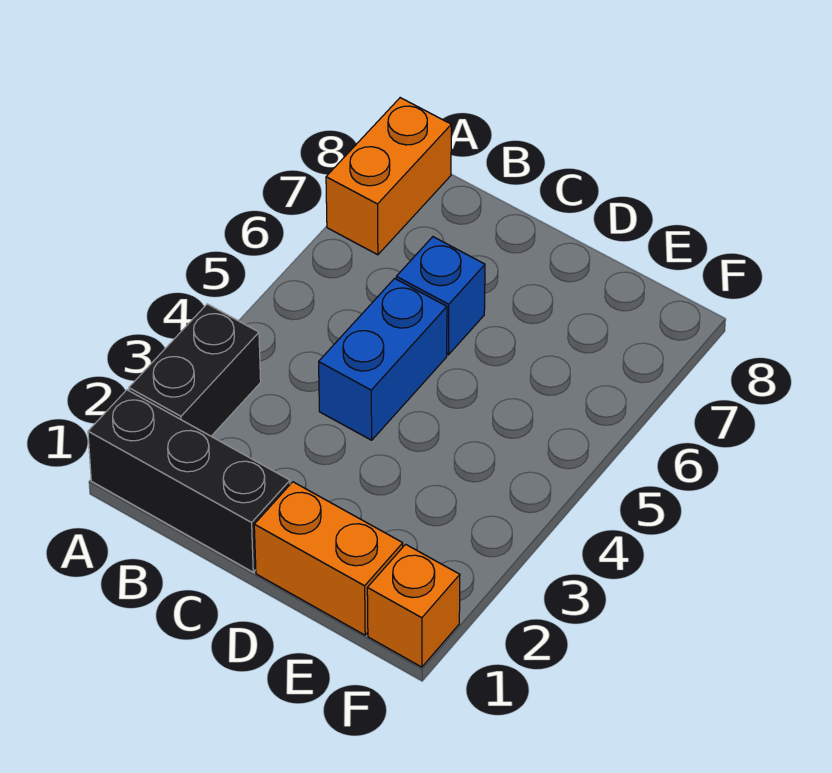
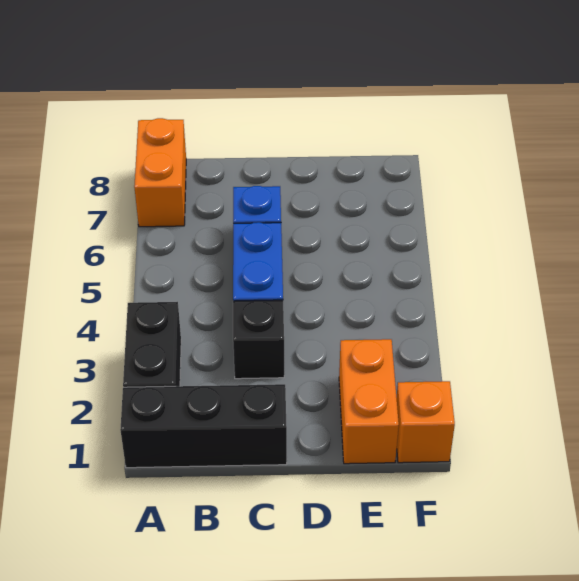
none -> black brick C3 level 1
orange brick D1:E1 level 1 -> orange brick E1:E2 level 1

